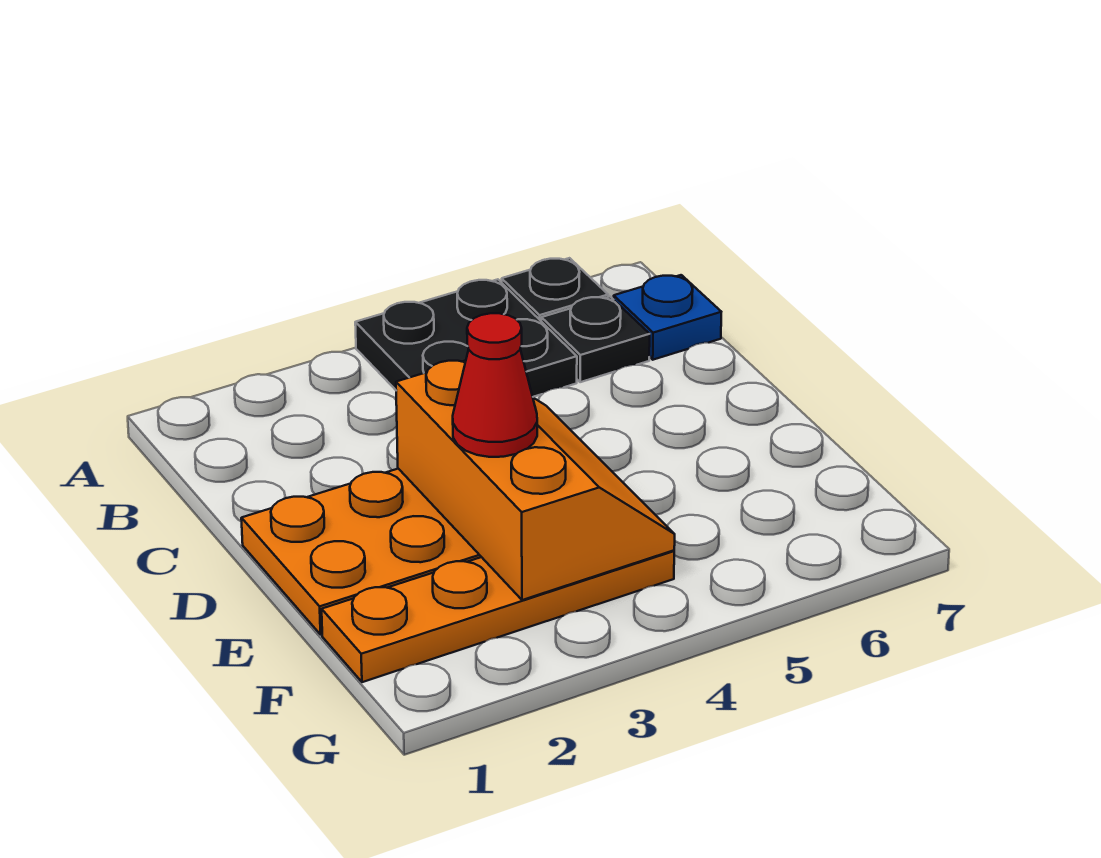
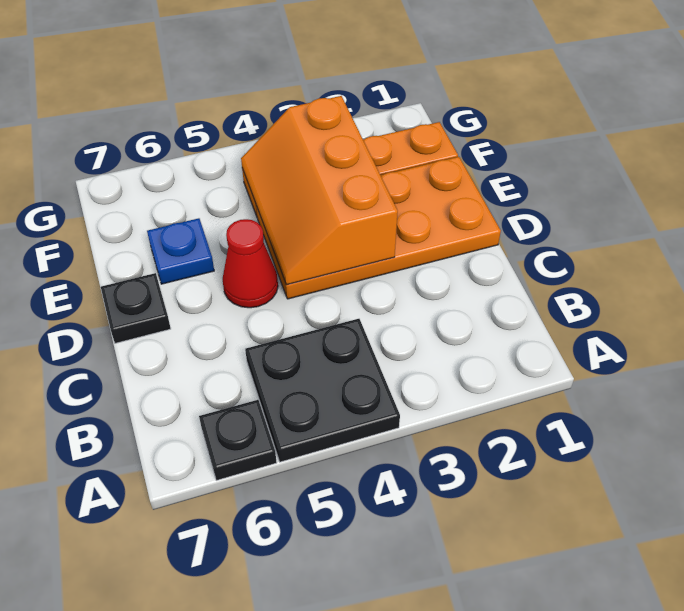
black plate B6 level 1 -> black plate D7 level 1
blue plate B7 level 1 -> blue plate E6 level 1
red cone E3 level 3 -> red cone D5 level 1

